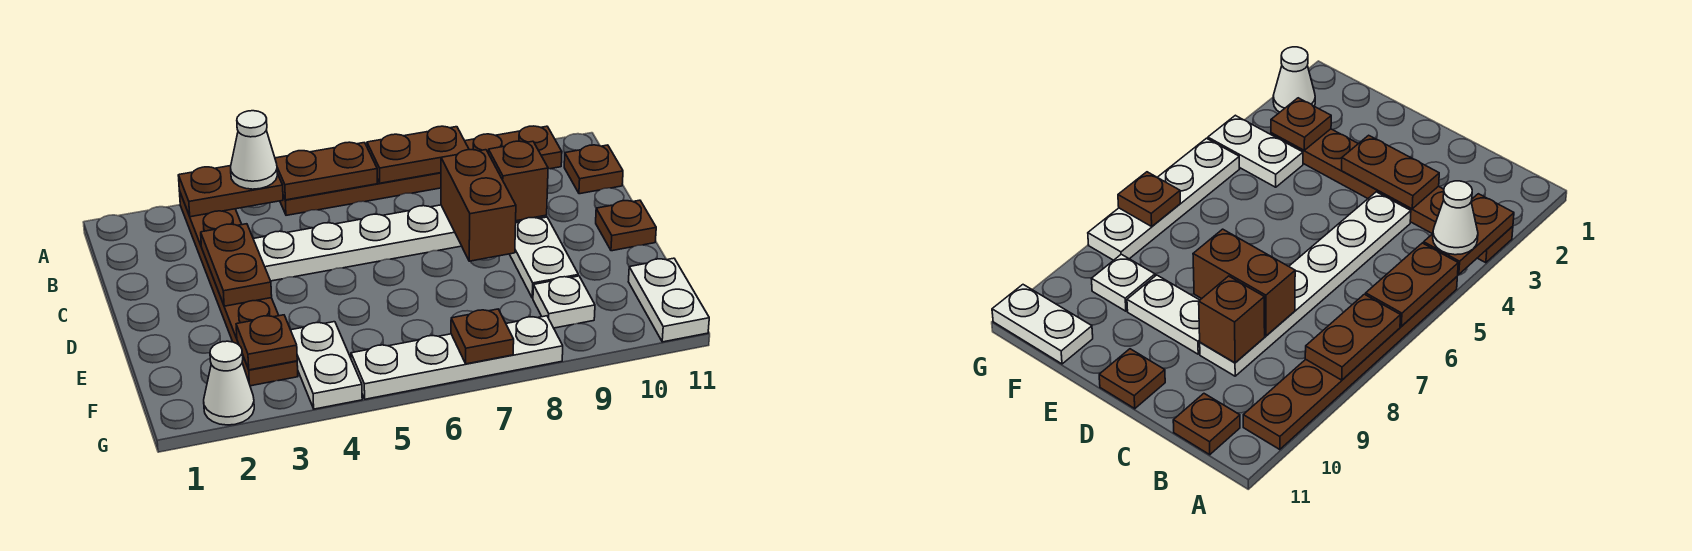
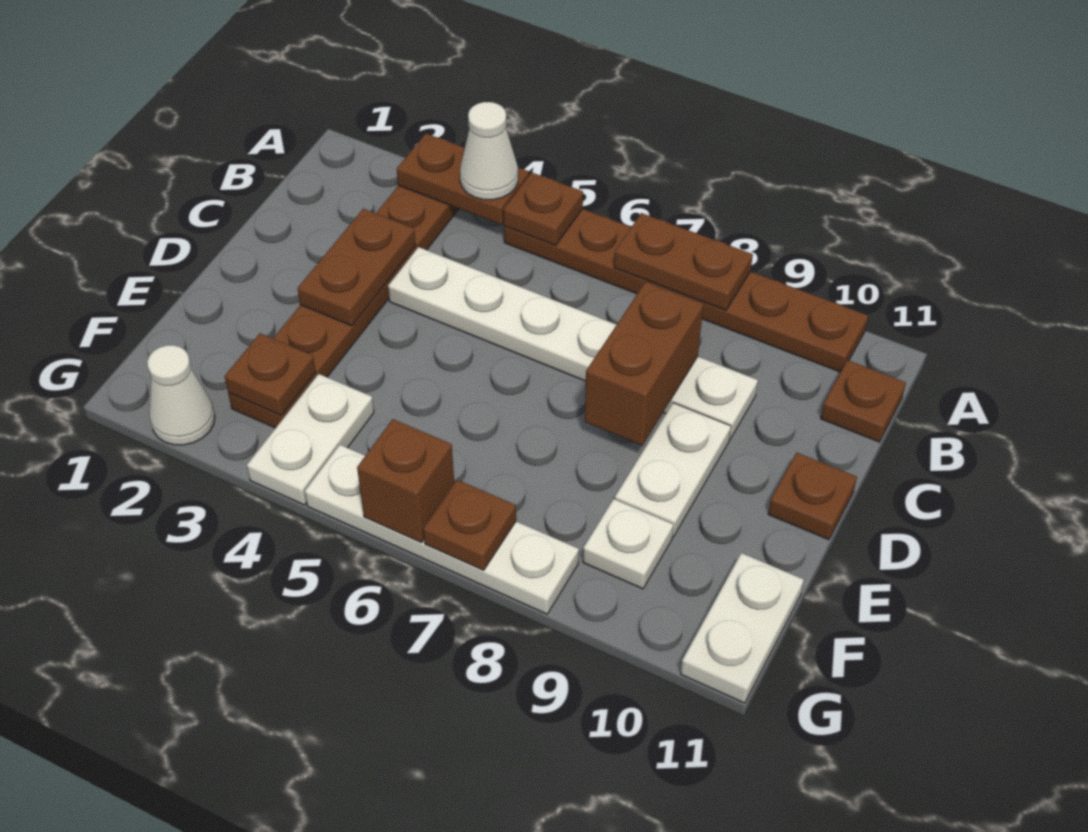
brown plate A5:A6 level 2 -> brown plate A5 level 2
brown brick C9 level 2 -> brown brick G6 level 2

